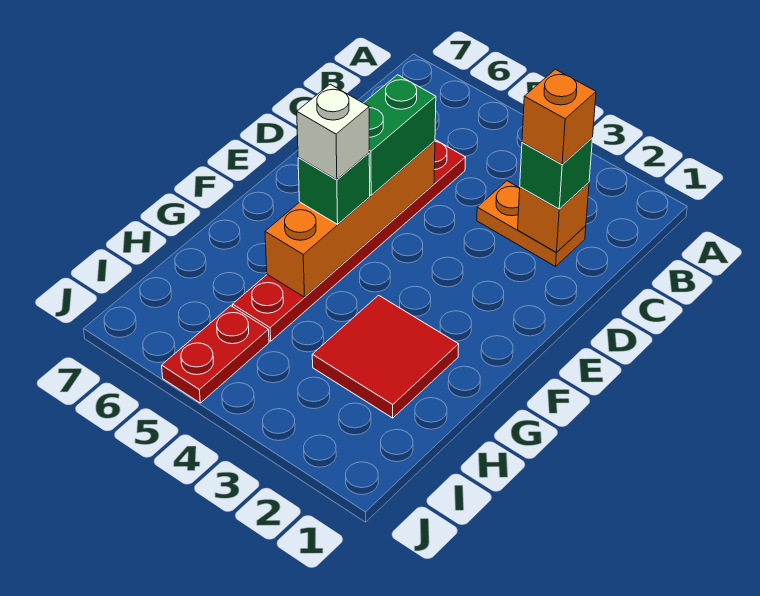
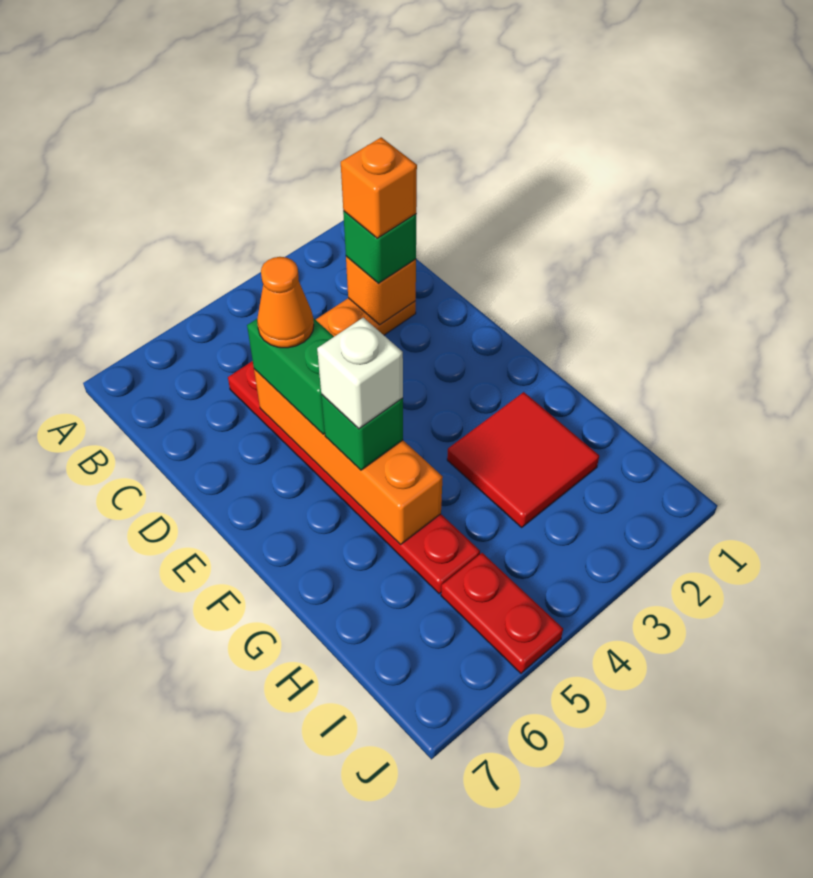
none -> orange cone D5 level 4

